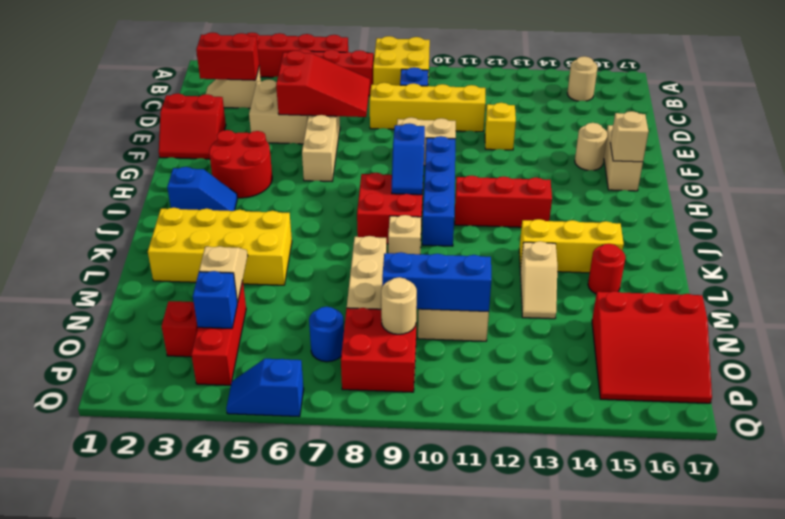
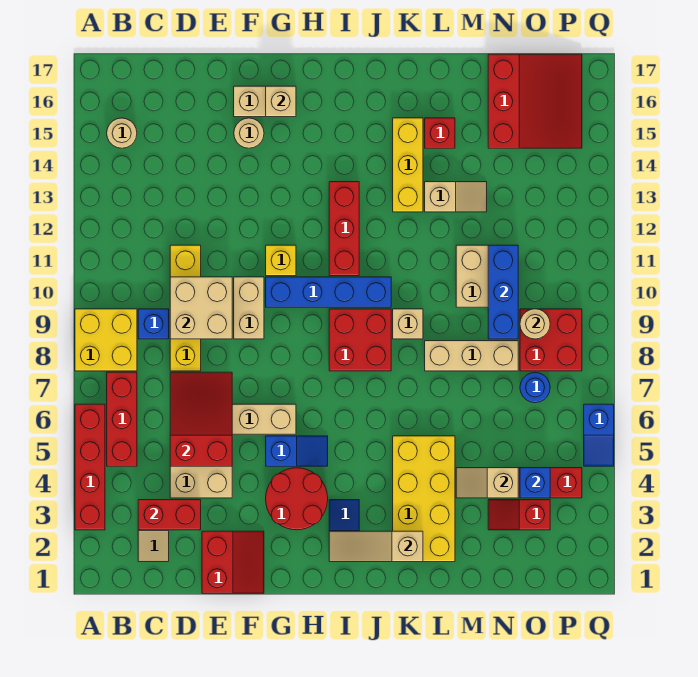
red brick C2:C3 level 2 -> red brick C3:D3 level 2
none -> tan brick D9:E10 level 2
yellow brick E12 level 1 -> yellow brick G11 level 1
blue slope H9:I9 level 2 top H -> blue slope G5:H5 level 1 top G
none -> tan slope I2:K2 level 2 top K
red round brick L15 level 1 -> red brick L15 level 1

